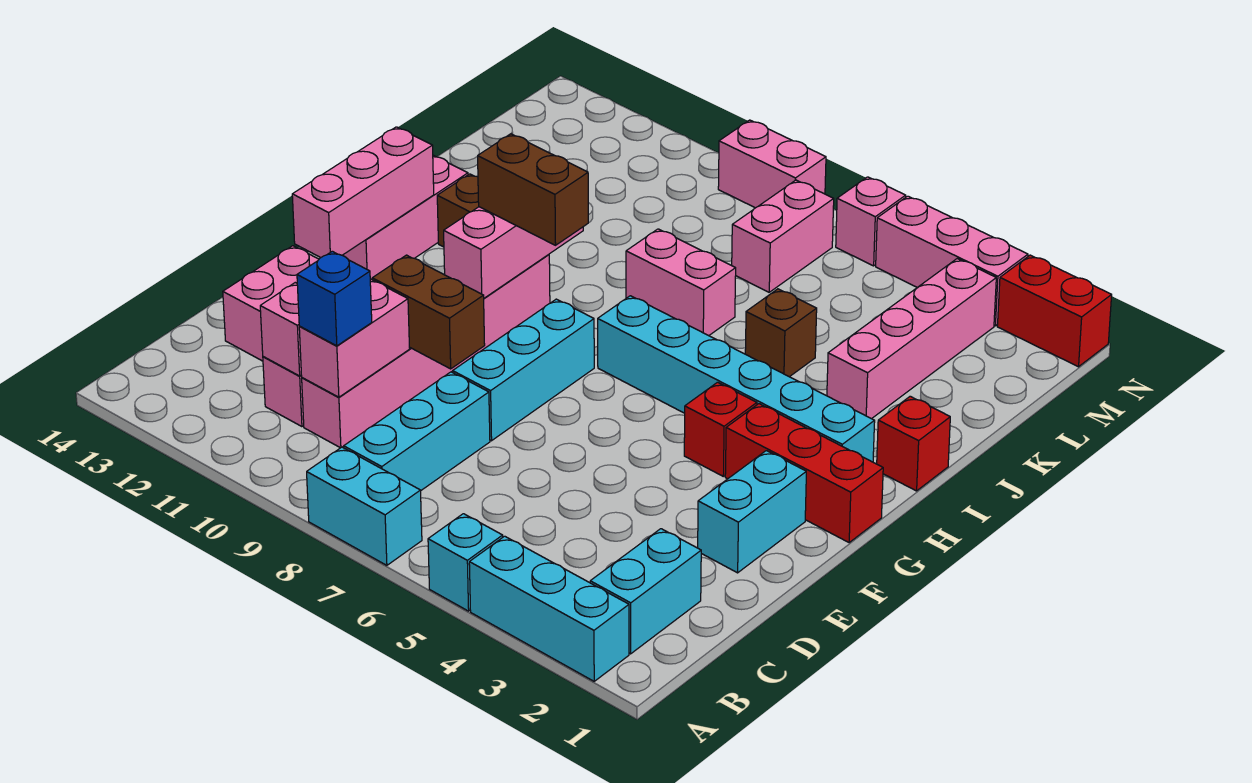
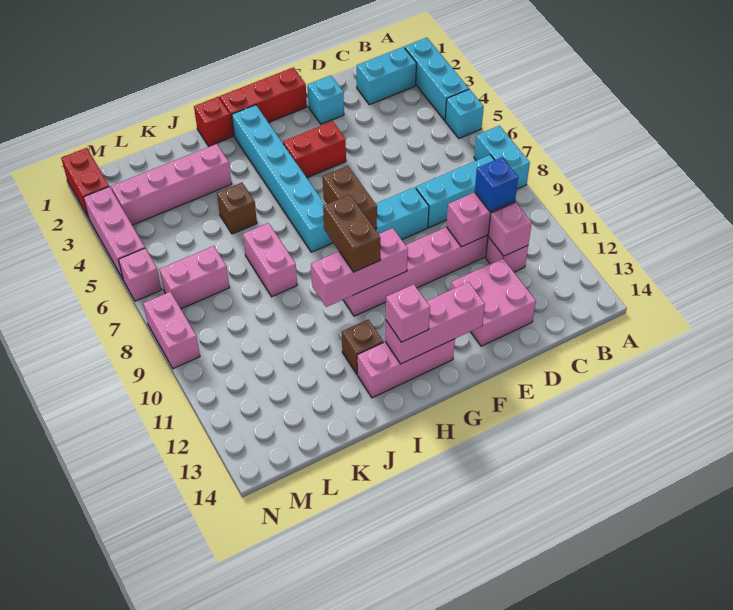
cyan brick E2:F2 level 1 -> cyan brick E2 level 1
brown brick E9:E10 level 2 -> brown brick G7:G8 level 2
red brick G1:G3 level 1 -> red brick F1:H1 level 1
red brick G4 level 1 -> red brick F4:G4 level 1
none -> pink brick H13 level 3

